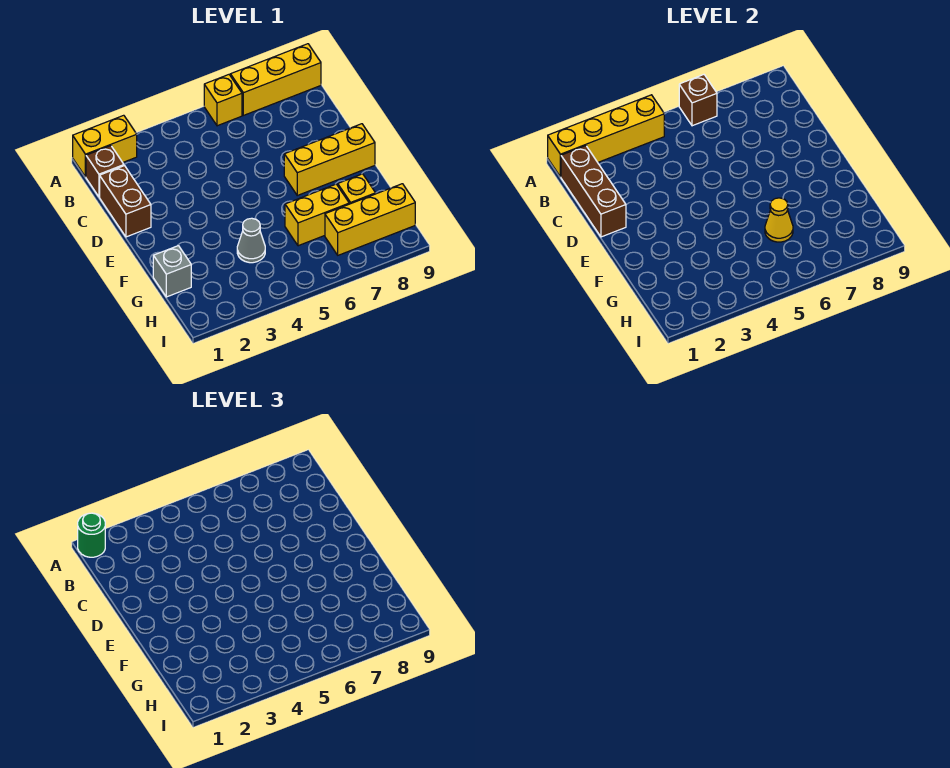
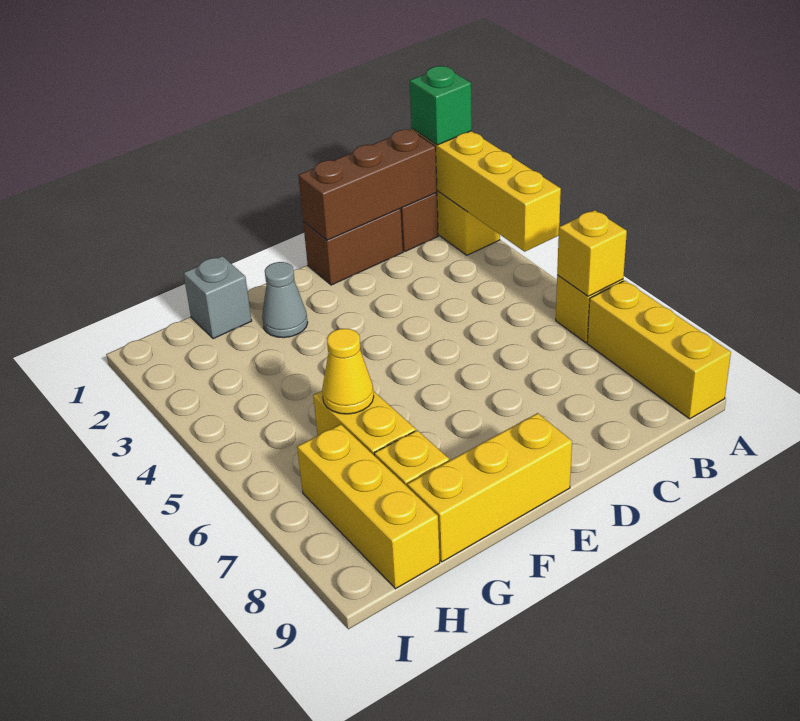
green round brick A1 level 3 -> green brick A1 level 3
brown brick A6 level 2 -> yellow brick A6 level 2
yellow brick E7:E9 level 1 -> yellow brick E9:G9 level 1
grey cone G4 level 1 -> grey cone F2 level 1

